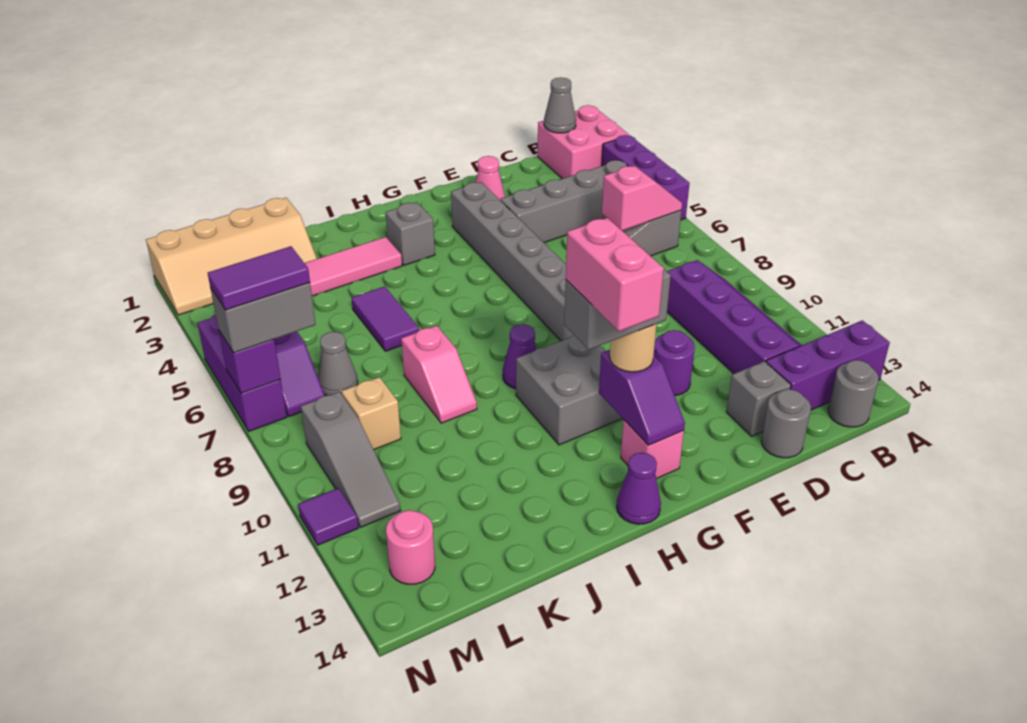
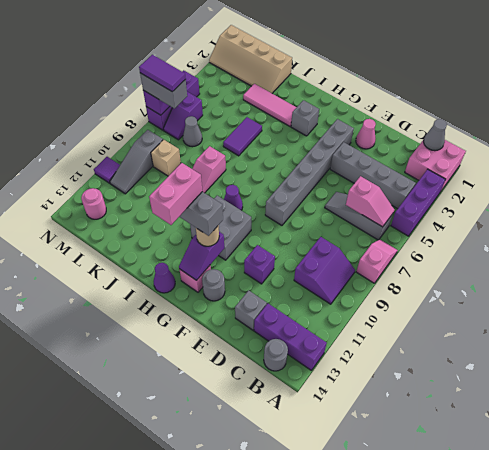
none -> pink slope A7:A8 level 1 top 8
purple slope B9:C12 level 1 top C -> purple slope B9:C10 level 1 top C
grey round brick D14 level 1 -> grey round brick F13 level 1
purple round brick E11 level 1 -> purple brick E11 level 1

